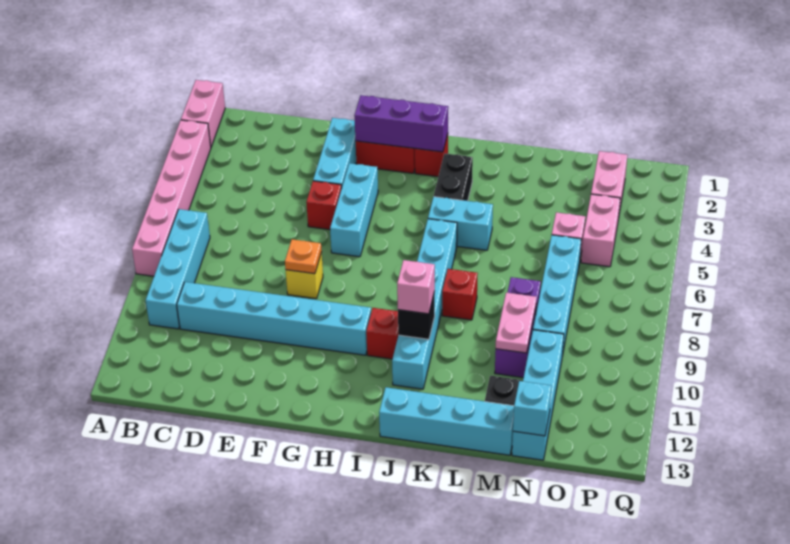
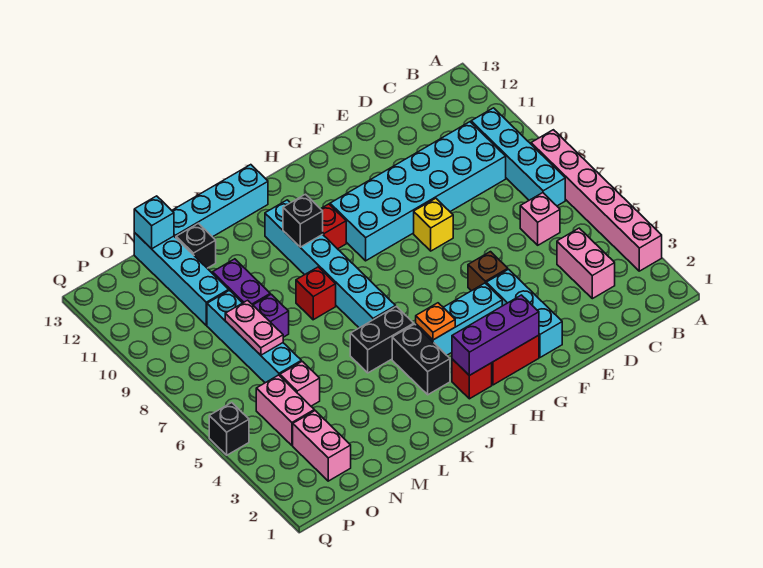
pink brick A1:A2 level 1 -> pink brick C3:C4 level 1
cyan brick C10:H10 level 1 -> cyan brick C9:H10 level 1
red brick F5 level 1 -> brown brick F5 level 1
orange plate F8 level 2 -> orange plate I4 level 2
cyan brick G4:G6 level 1 -> cyan brick G4:I4 level 1
cyan brick J5:K5 level 1 -> black brick J5:K5 level 1
pink brick J10 level 3 -> pink brick C6 level 1
pink plate M9:M10 level 2 -> pink plate N7:N8 level 2
none -> black brick Q5 level 1

